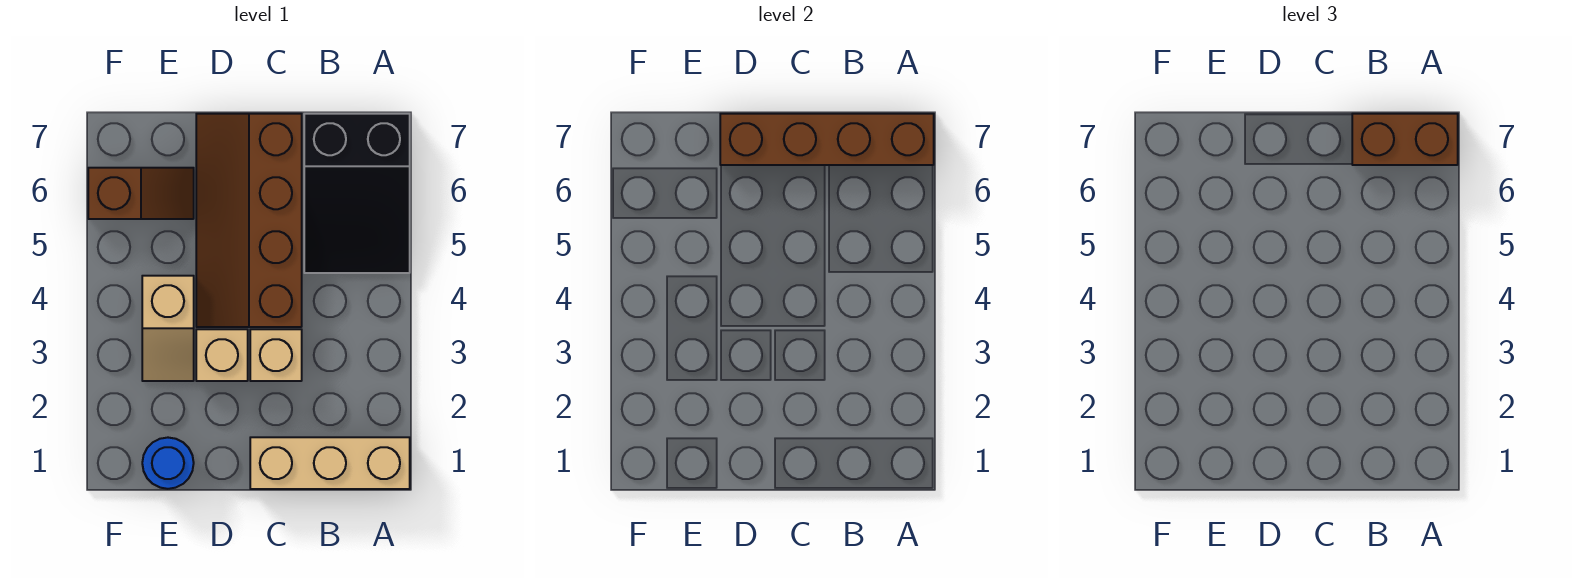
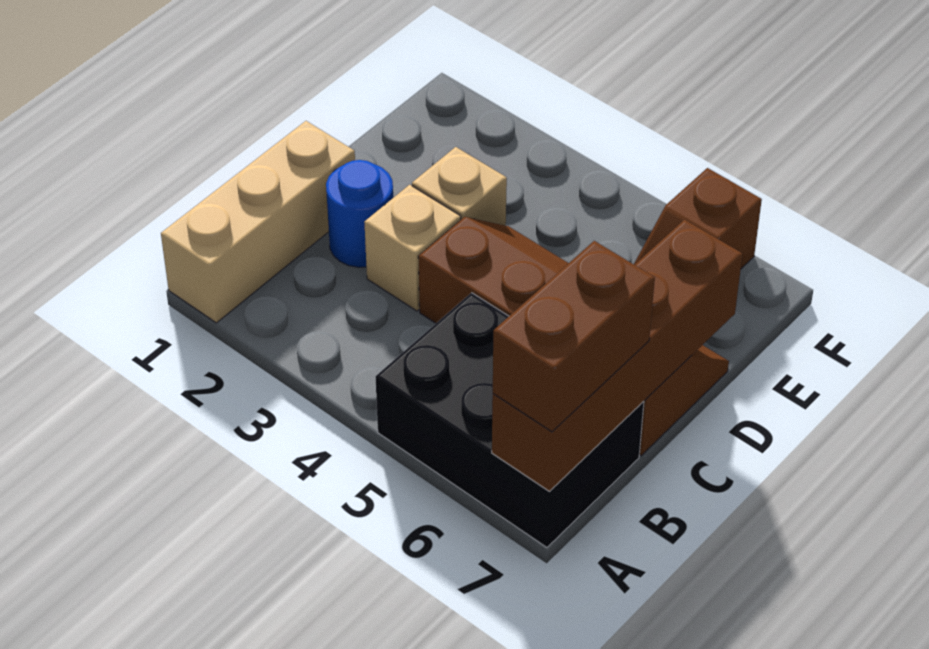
black slope A5:B7 level 1 top 7 -> black brick A5:B7 level 1
blue round brick E1 level 1 -> blue round brick C2 level 1
tan slope E3:E4 level 1 top 4 -> none

